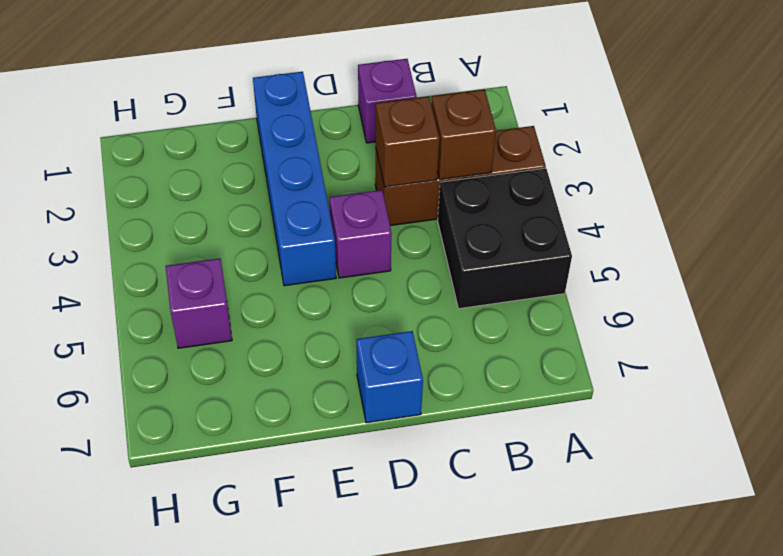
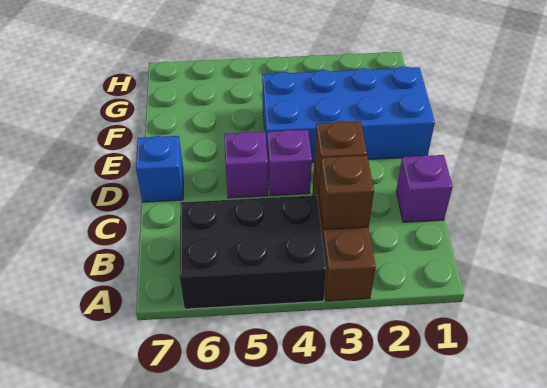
black brick A4:B5 level 1 -> black brick A4:B6 level 1
blue brick E1:E4 level 1 -> blue brick E1:F4 level 1
purple brick G5 level 1 -> purple brick D5 level 1

